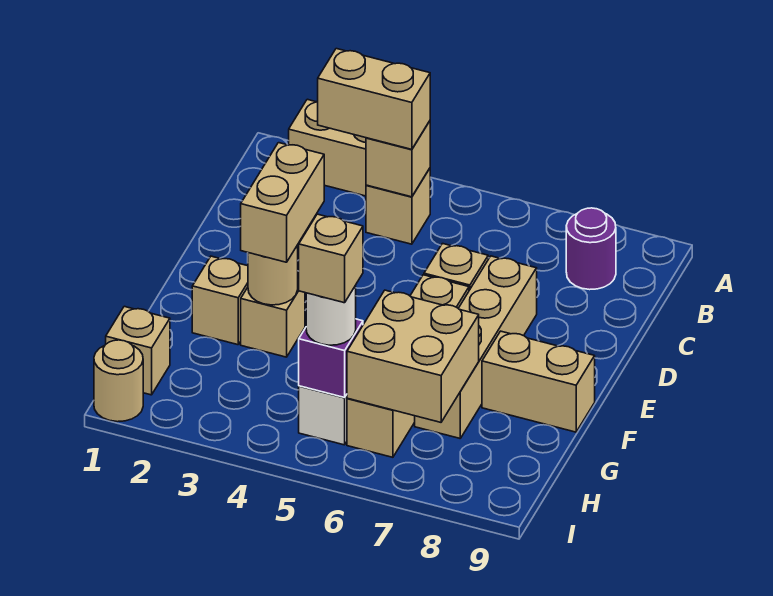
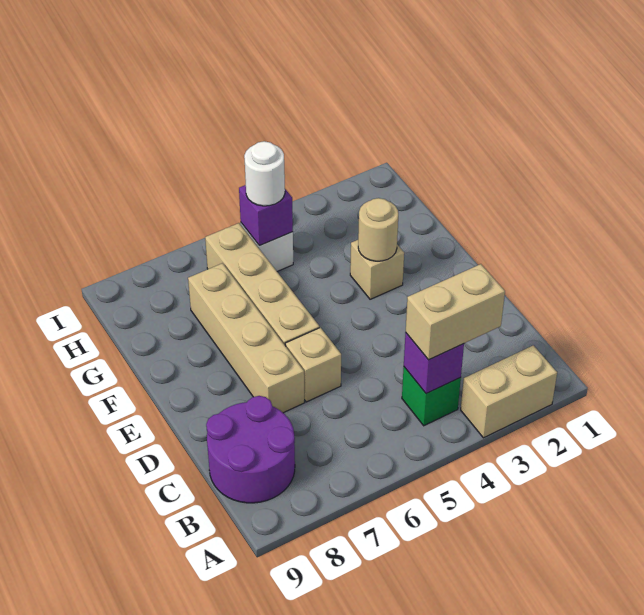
tan brick B4 level 1 -> green brick B4 level 1
tan brick B4 level 2 -> purple brick B4 level 2
purple round brick B8 level 1 -> purple round brick B8:C9 level 1
tan brick E3:F3 level 3 -> none
tan brick F2 level 1 -> none
tan brick F8:F9 level 1 -> none
tan brick G6:H7 level 2 -> none
tan brick H1 level 1 -> none
tan brick H5 level 4 -> none
tan round brick I1 level 1 -> none

